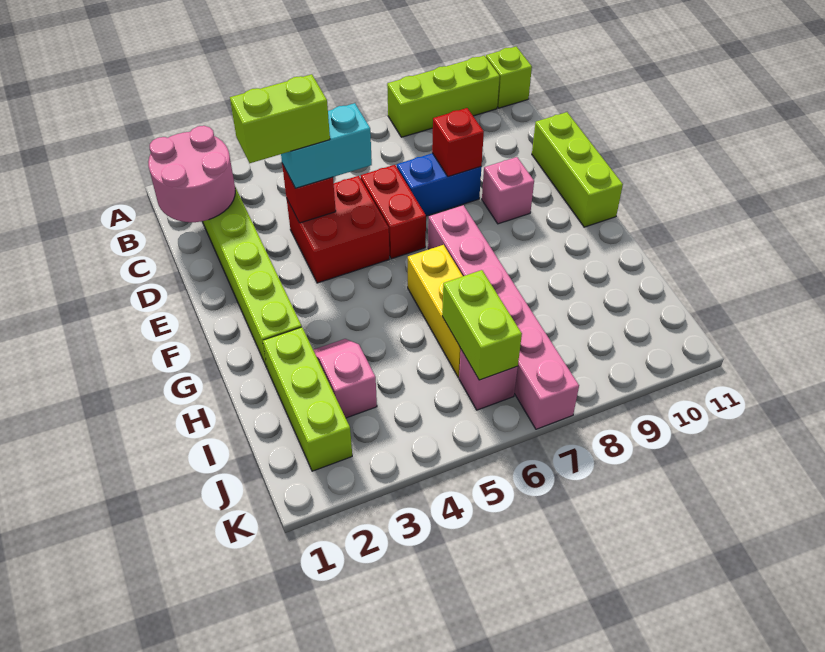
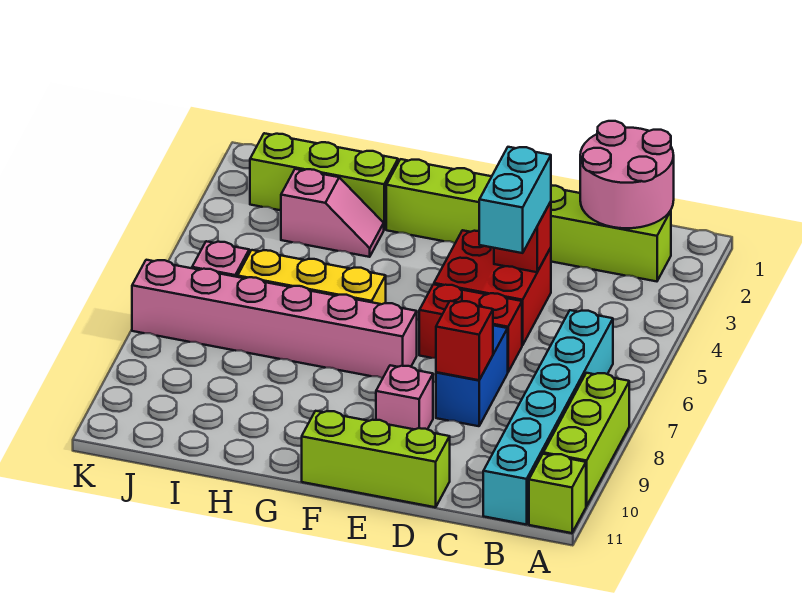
none -> cyan brick B6:B11 level 1
lime brick D3:D4 level 4 -> none
lime brick I6:J6 level 2 -> none

